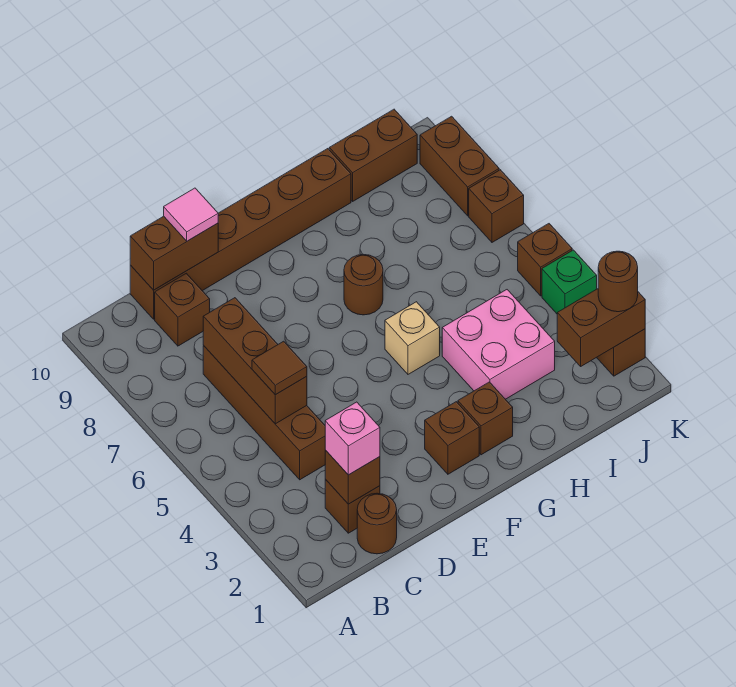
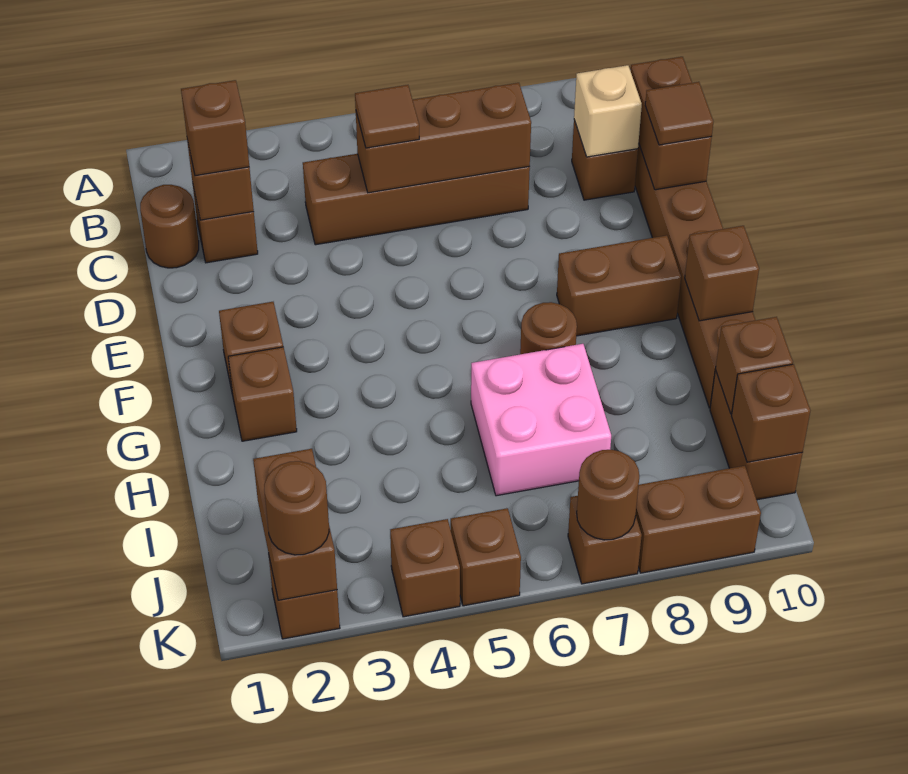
pink brick C2 level 3 -> brown brick C2 level 3
pink tile D10 level 3 -> brown tile D10 level 3
none -> brown brick F8:F9 level 1
tan brick G5 level 1 -> tan brick C9 level 2
none -> brown brick G10 level 2
pink brick H3:I4 level 1 -> pink brick H6:I7 level 1
none -> brown brick I10 level 2
none -> brown brick J10 level 2
green brick K4 level 1 -> brown brick K4 level 1
none -> brown round brick K7 level 2

